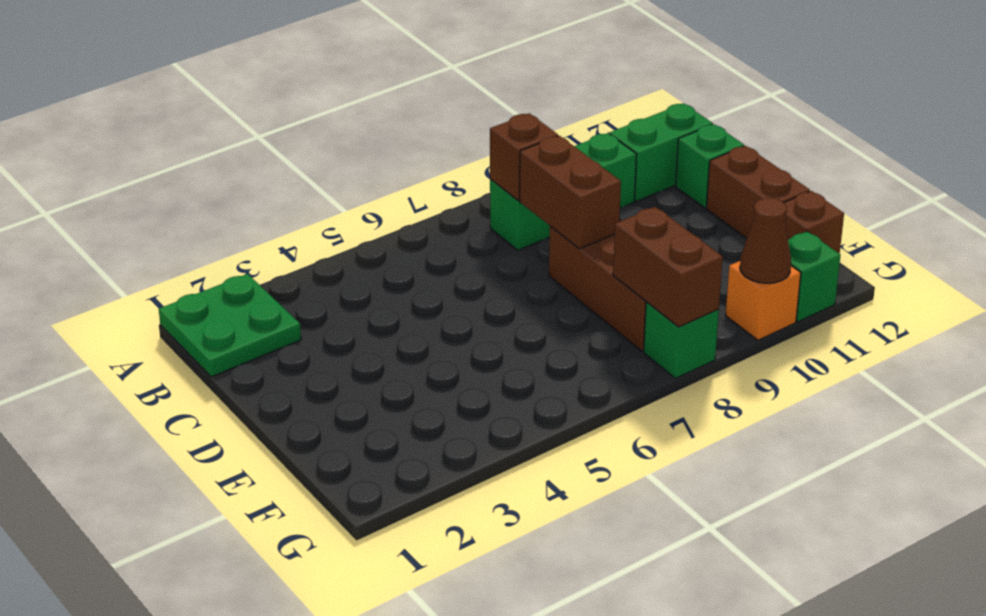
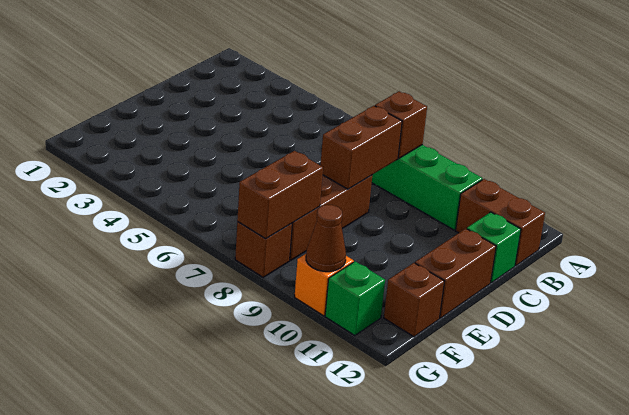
green plate A1:B2 level 1 -> none
green brick B11:B12 level 1 -> brown brick B11:B12 level 1
green brick G8 level 1 -> brown brick G8 level 1

